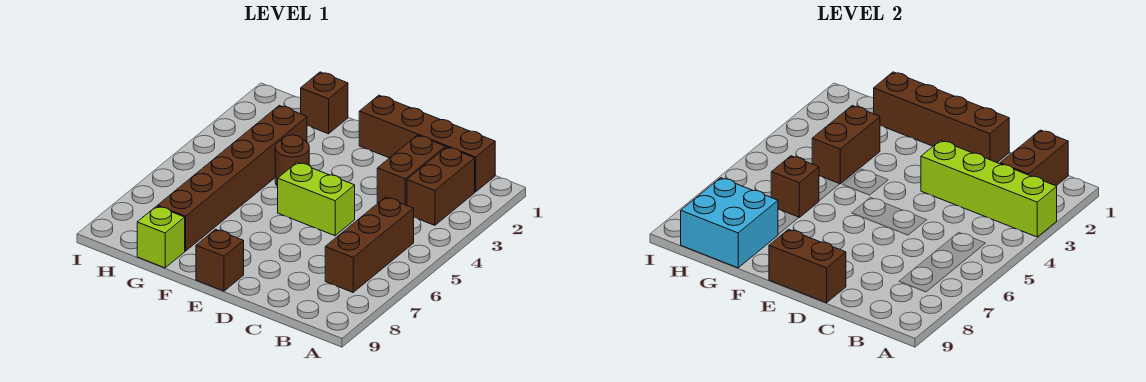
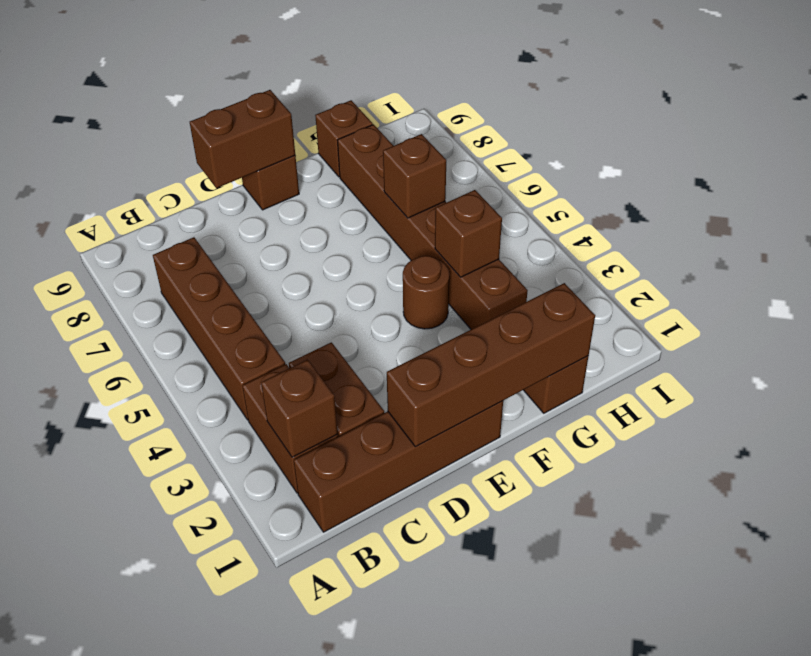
lime brick A3:D3 level 2 -> none
brown brick B1:B2 level 2 -> brown brick B2 level 2
brown brick B5:B7 level 1 -> brown brick B4:B7 level 1
lime brick D5:E5 level 1 -> none
brown brick G3:G4 level 2 -> brown brick G4 level 2
cyan brick G8:H9 level 2 -> none
lime brick G9 level 1 -> brown brick G9 level 1

